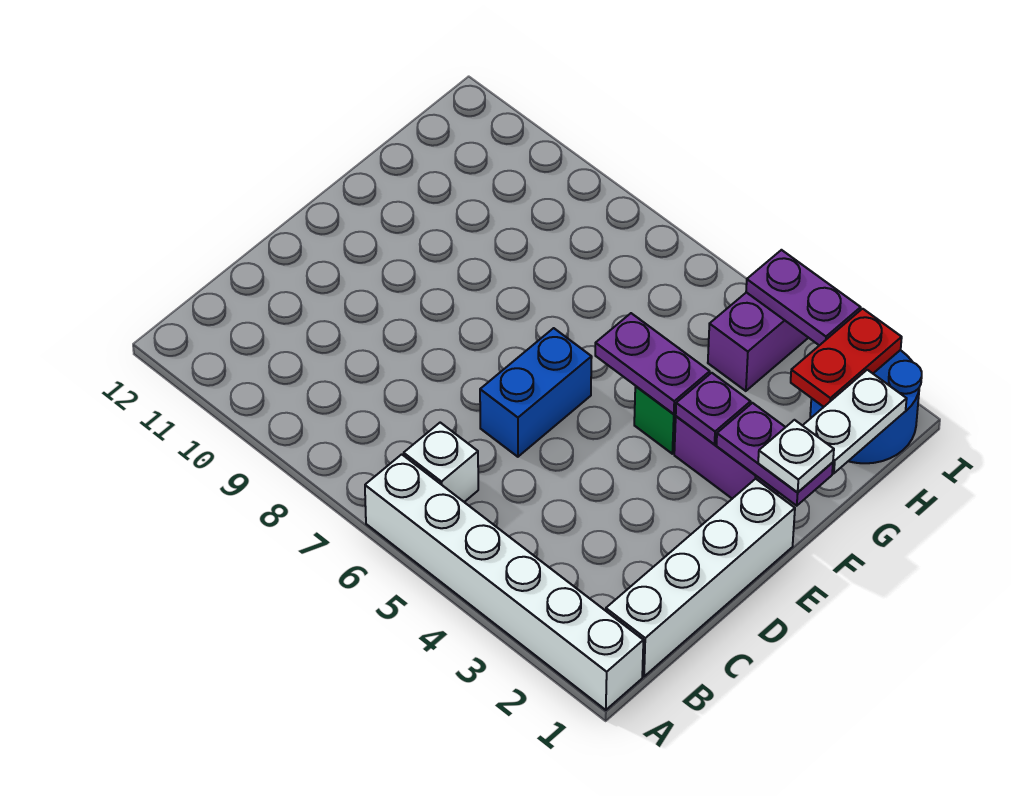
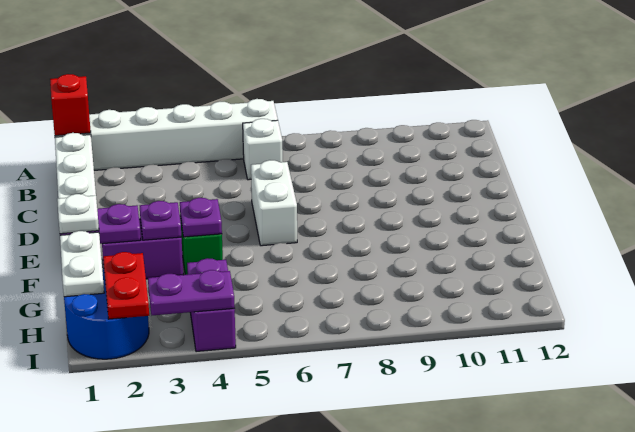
none -> red brick A1 level 2
blue brick D6:E6 level 1 -> white brick D6:E6 level 1
purple plate F4:F5 level 2 -> purple plate F4 level 2

